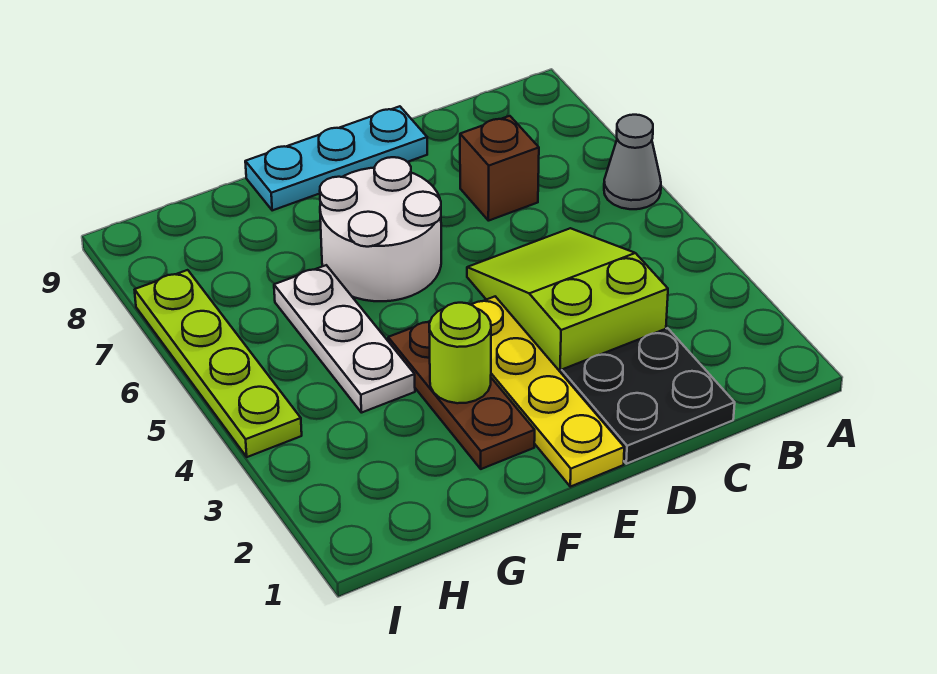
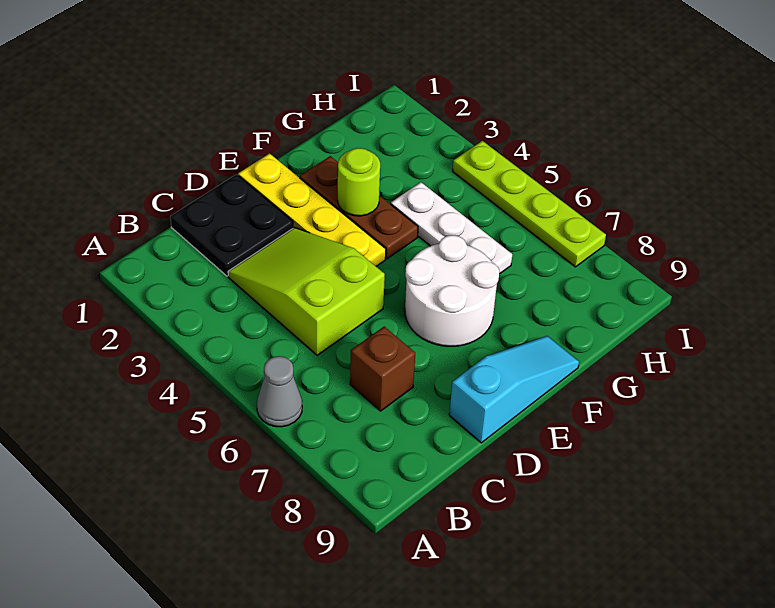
lime slope C3:D5 level 1 top 3 -> lime slope C3:D5 level 1 top 5
cyan plate D9:F9 level 1 -> cyan slope D9:F9 level 1 top D

